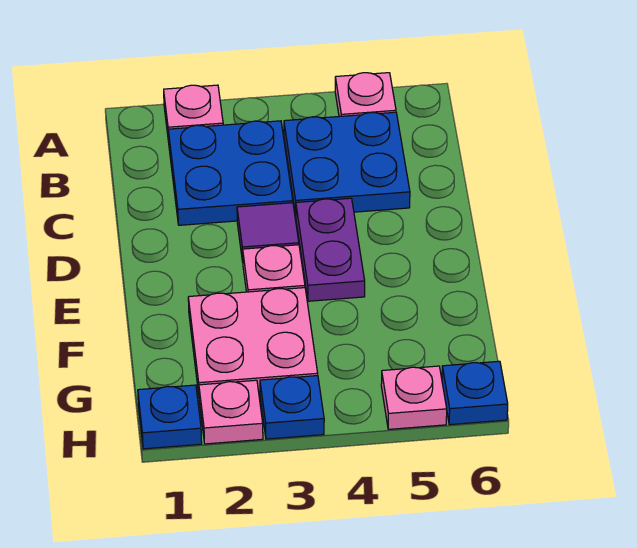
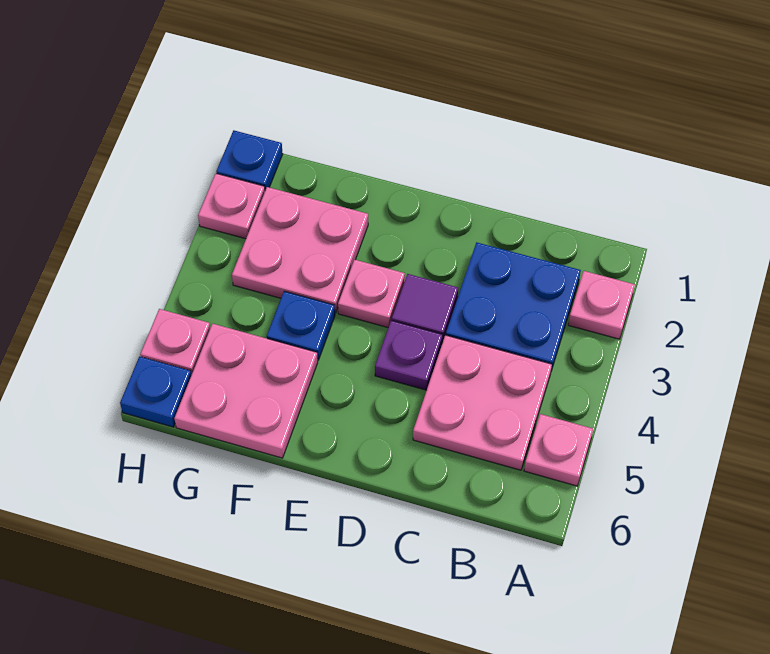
blue plate B4:C5 level 1 -> pink plate B4:C5 level 1
purple plate D4:E4 level 1 -> purple plate D4 level 1
none -> pink plate F5:G6 level 1
blue plate H3 level 1 -> blue plate F4 level 1

